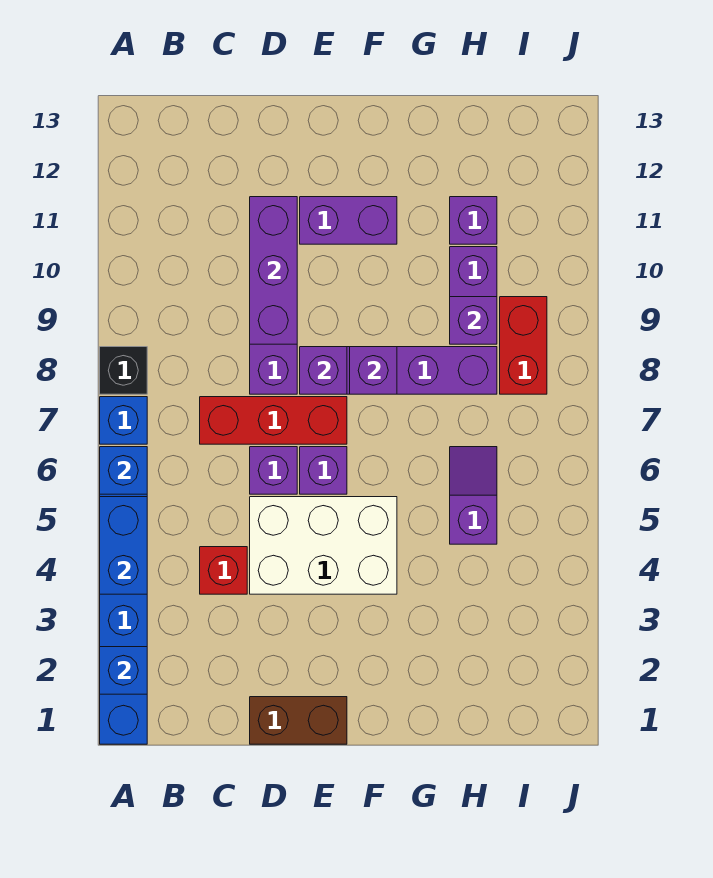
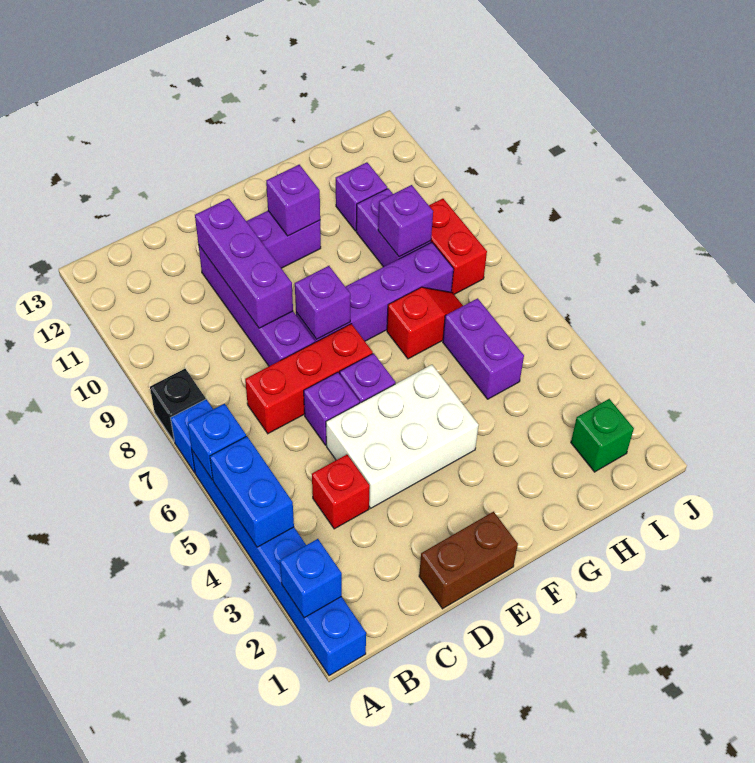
purple brick F8 level 2 -> purple brick F11 level 2
none -> red slope G7:H7 level 1 top G
purple slope H5:H6 level 1 top 5 -> purple brick H5:H6 level 1
none -> green brick I2 level 1

